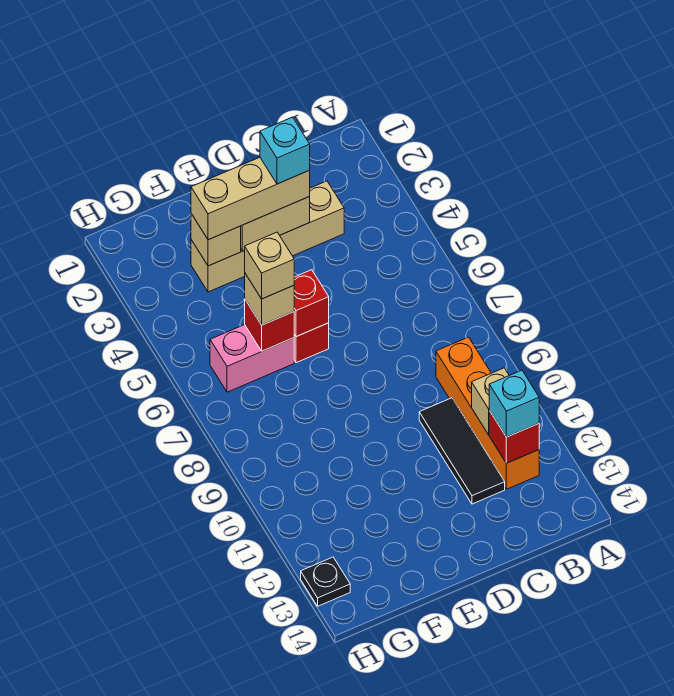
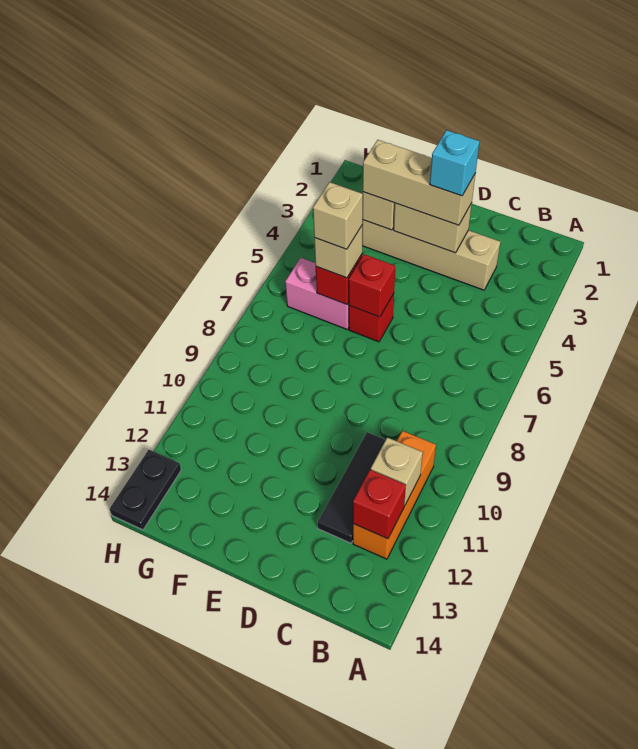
orange brick B9:B12 level 1 -> orange brick B10:B12 level 1
cyan brick B12 level 3 -> none
black plate H13 level 1 -> black plate H13:H14 level 1

